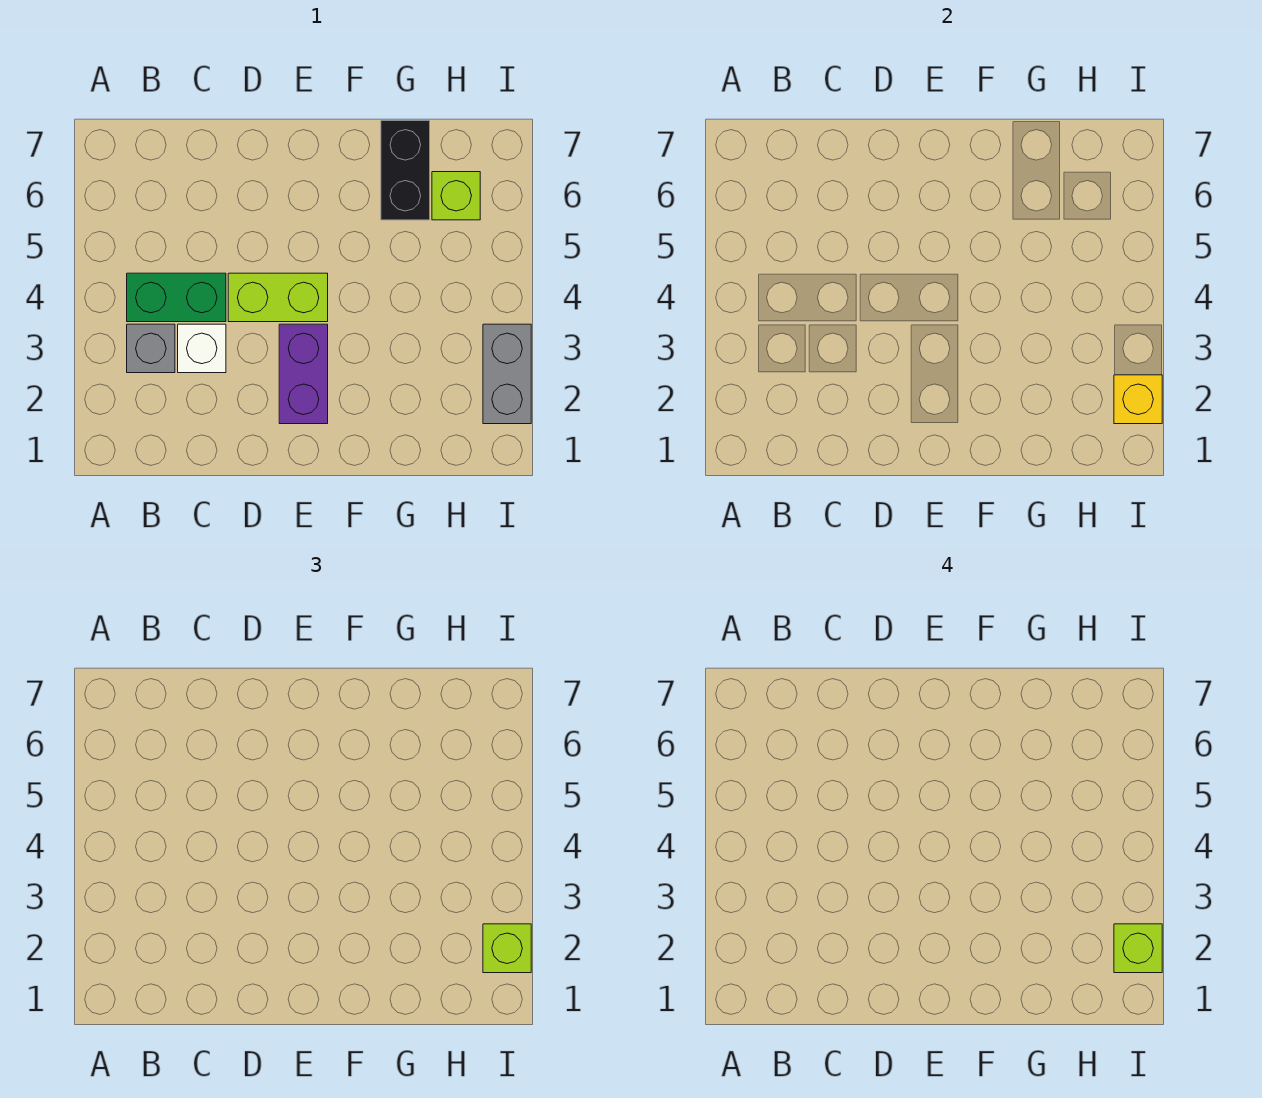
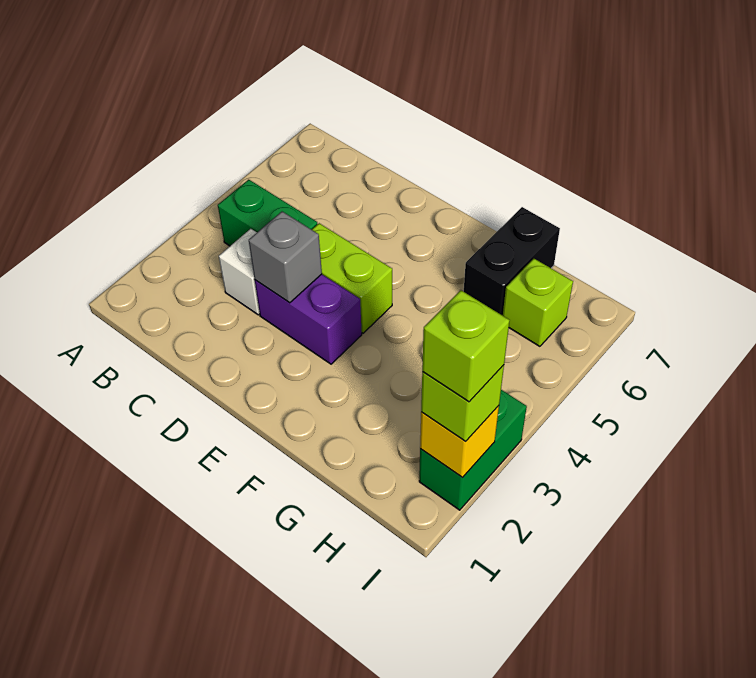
grey brick B3 level 1 -> grey brick D3 level 2
purple brick E2:E3 level 1 -> purple brick D3:E3 level 1
grey brick I2:I3 level 1 -> green brick I2:I3 level 1

